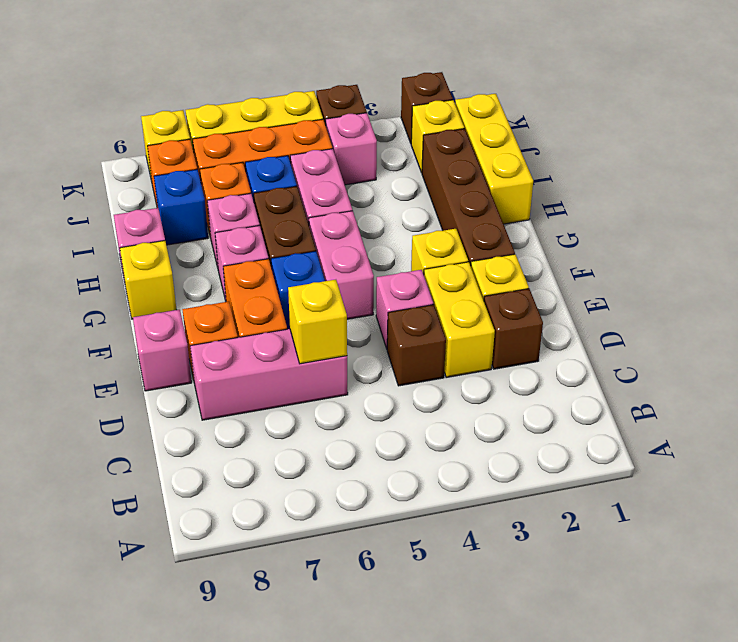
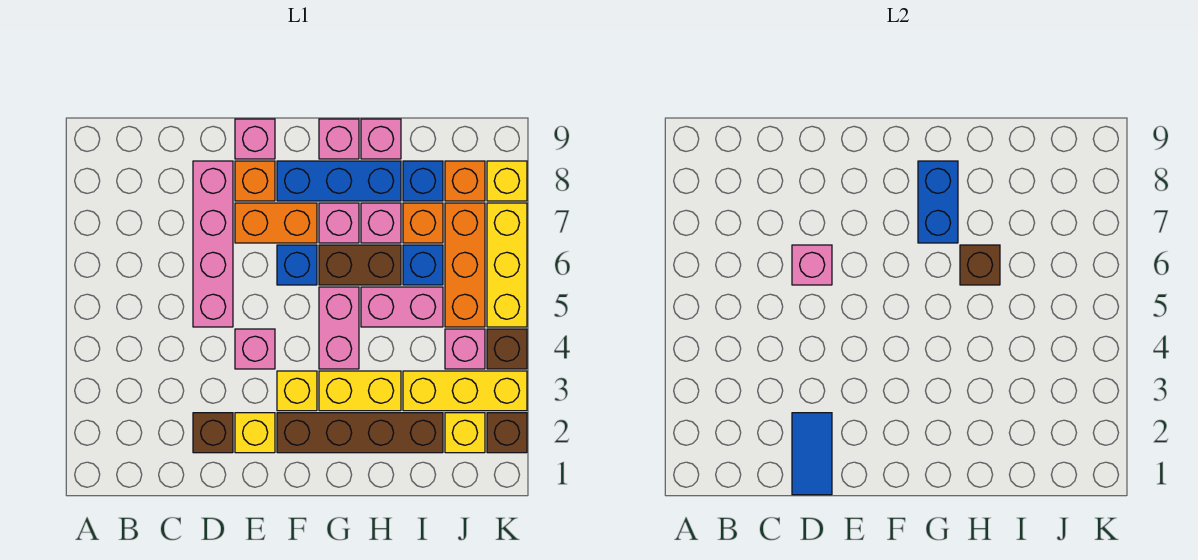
none -> blue tile D1:D2 level 2
yellow brick D3:E3 level 1 -> yellow brick G3:H3 level 1
brown brick D4 level 1 -> brown brick H6 level 2
pink brick D6:D8 level 1 -> pink brick D5:D8 level 1
yellow brick D6 level 2 -> pink brick D6 level 2
pink brick F5:G5 level 1 -> pink brick G4:G5 level 1
none -> blue brick F8:H8 level 1
none -> blue brick G7:G8 level 2
yellow brick G9 level 1 -> pink brick G9 level 1
yellow brick H1:J1 level 1 -> yellow brick I3:K3 level 1

